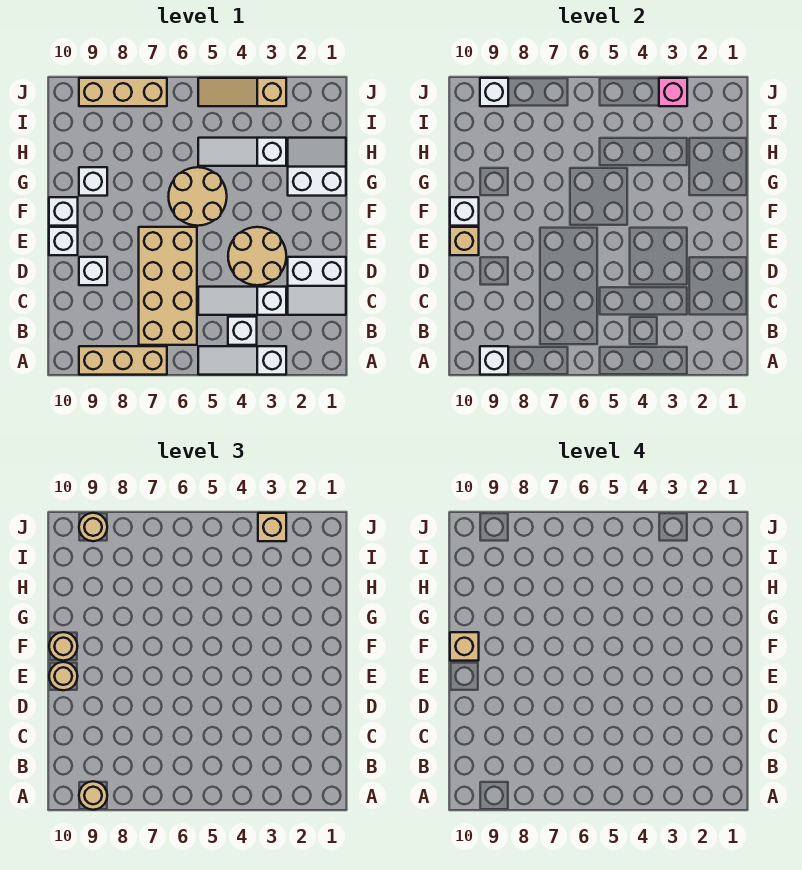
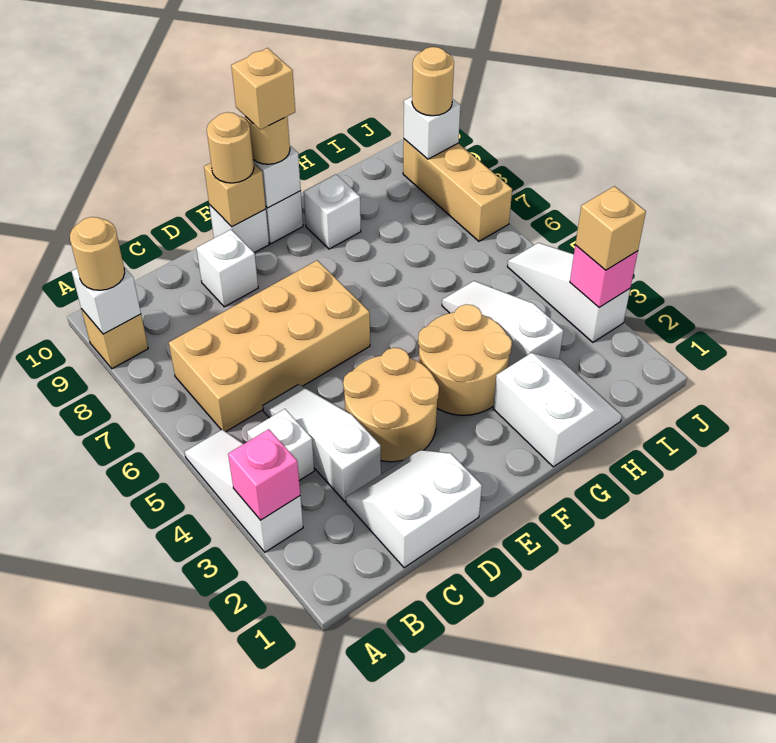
none -> pink brick A3 level 2
tan brick A7:A9 level 1 -> tan brick A9 level 1
white slope C1:D2 level 1 top D -> white slope C1:D2 level 1 top 1
tan round brick F5:G6 level 1 -> tan round brick F3:G4 level 1
tan slope J3:J5 level 1 top 3 -> white slope J3:J5 level 1 top 3

